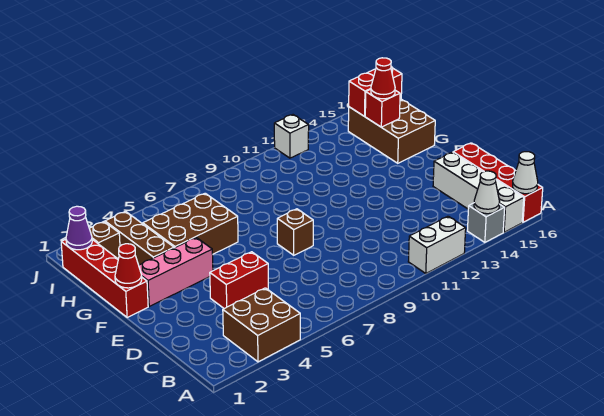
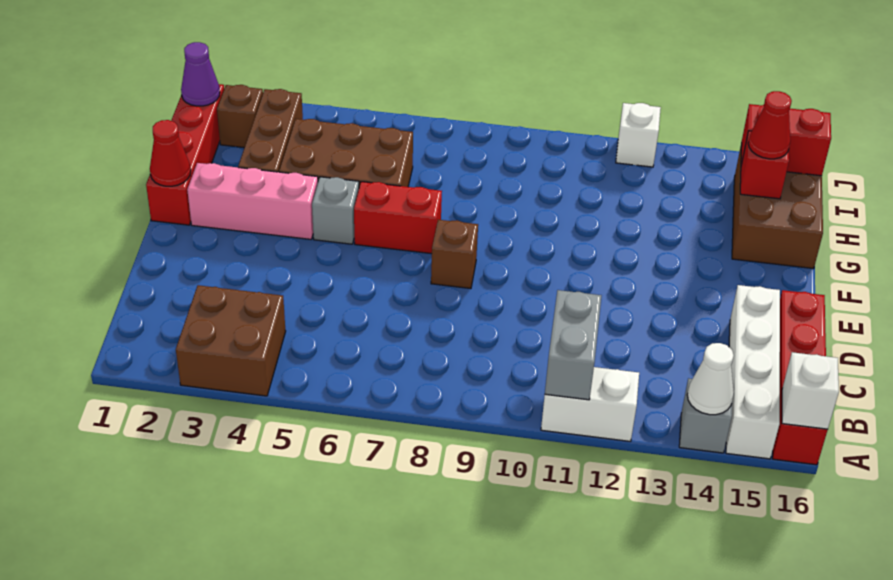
none -> grey brick A11:B11 level 2
white cone A16 level 2 -> white brick A16 level 2
red brick D4:D5 level 1 -> red brick F6:F7 level 1
none -> grey brick F5 level 1

